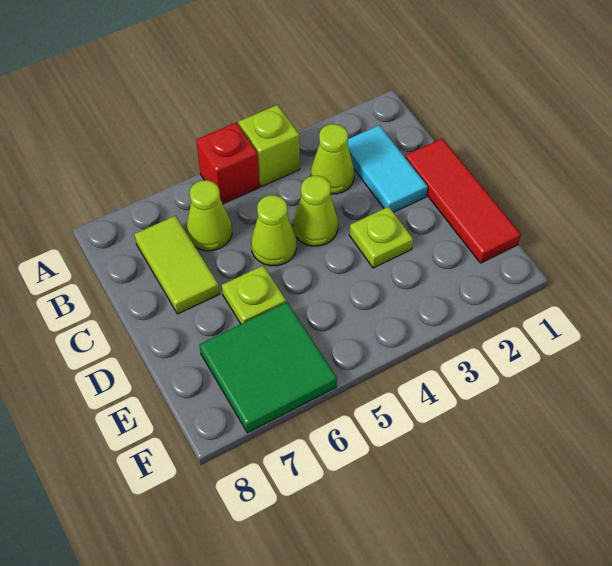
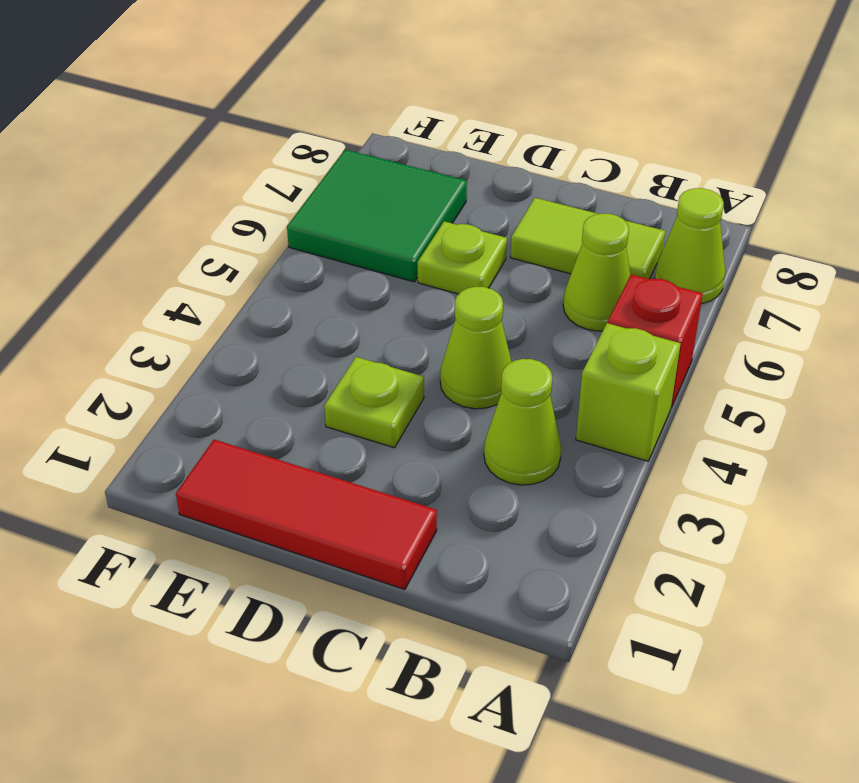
cyan tile B2:C2 level 1 -> none
lime cone C5 level 1 -> lime cone A7 level 1

